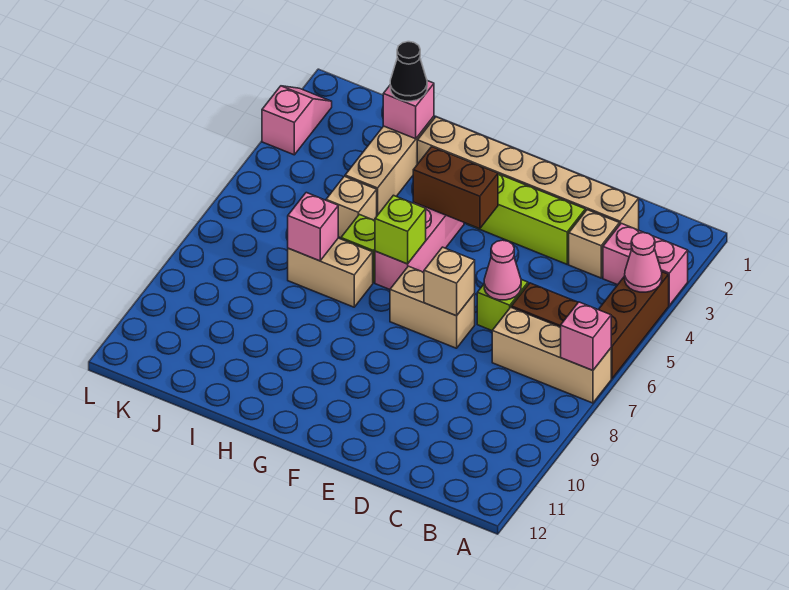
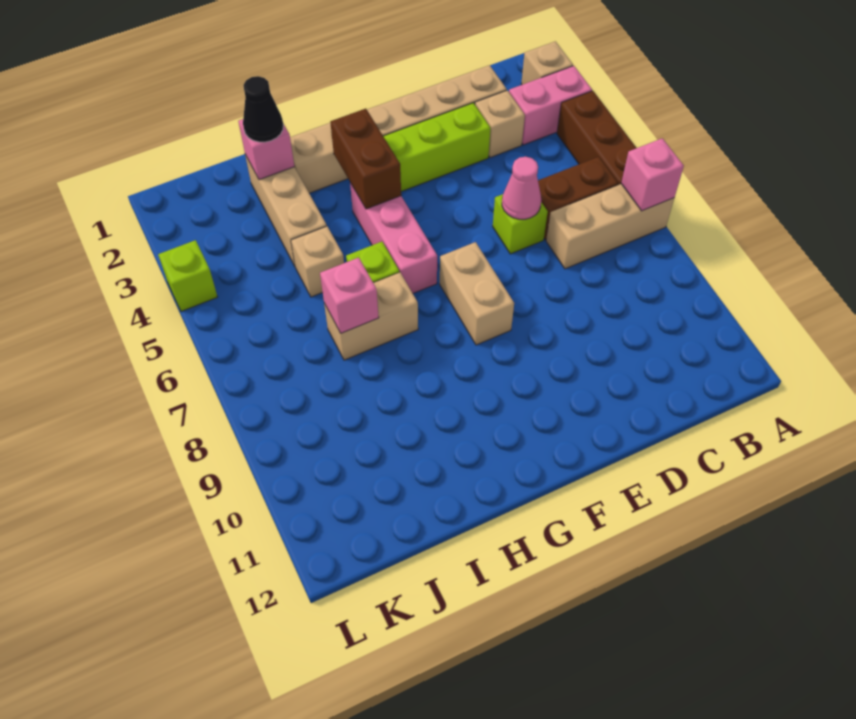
pink cone A4 level 2 -> none
tan brick E7:F7 level 1 -> tan brick F7:F8 level 1
tan brick E7 level 2 -> tan brick A2 level 1
brown brick F4:G4 level 2 -> brown brick G3:G4 level 2
lime brick G6 level 2 -> lime brick L4 level 1
pink slope L2:L3 level 1 top 3 -> none

